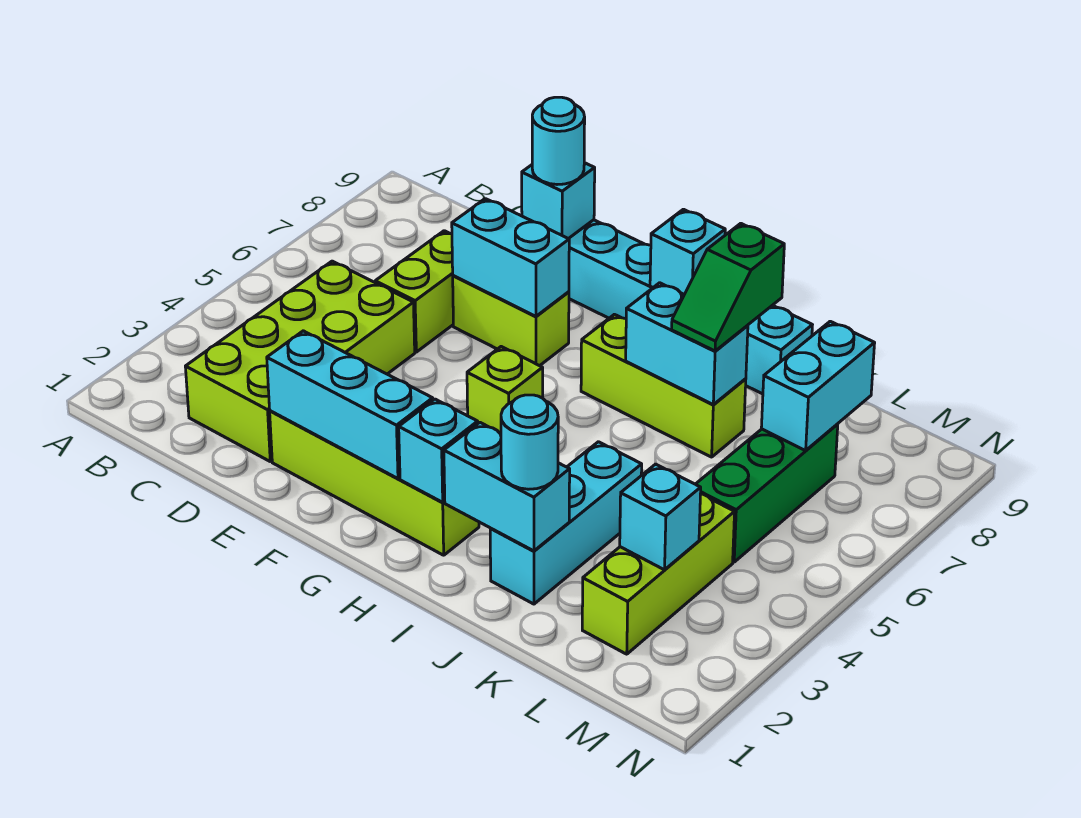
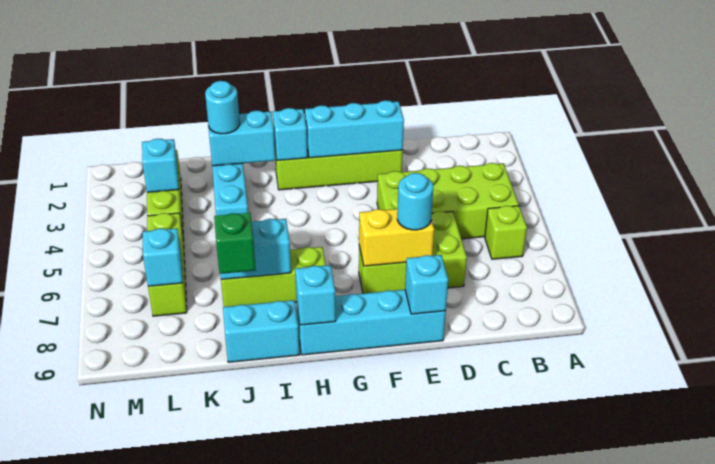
lime brick C2:D5 level 1 -> lime brick B4:E5 level 1
cyan brick E7:F7 level 2 -> yellow brick E7:F7 level 2
cyan round brick E9 level 3 -> cyan round brick E7 level 3
lime brick G5 level 1 -> lime brick B6 level 1
green brick L5:L7 level 1 -> lime brick L5:L7 level 1
cyan brick L7:L8 level 2 -> cyan brick L7 level 2

